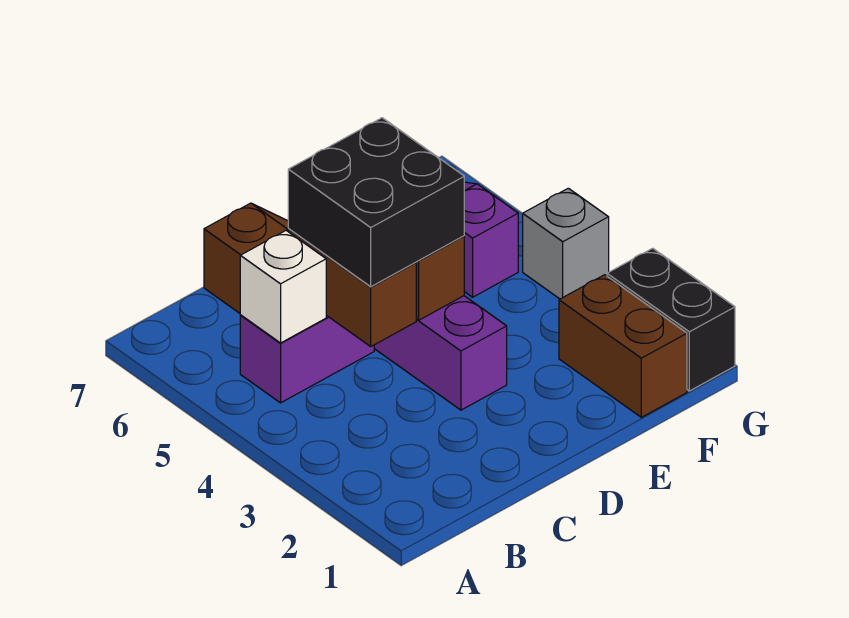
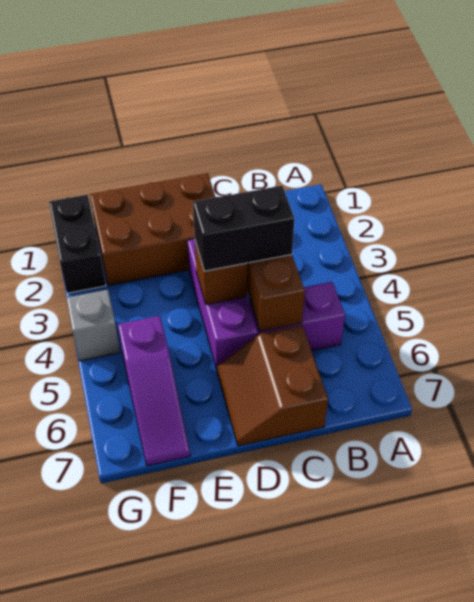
white brick B5 level 2 -> none
black brick C4:D5 level 3 -> black brick C4:D4 level 3
brown brick F1:F2 level 1 -> brown brick D1:F2 level 1

